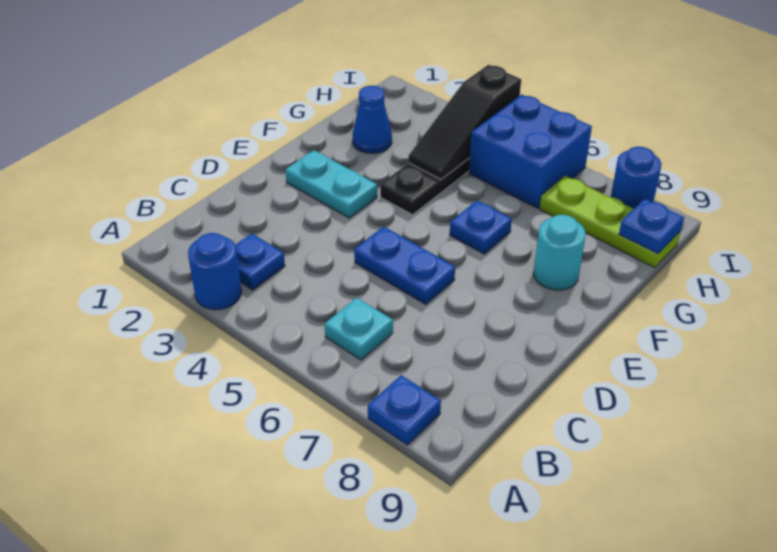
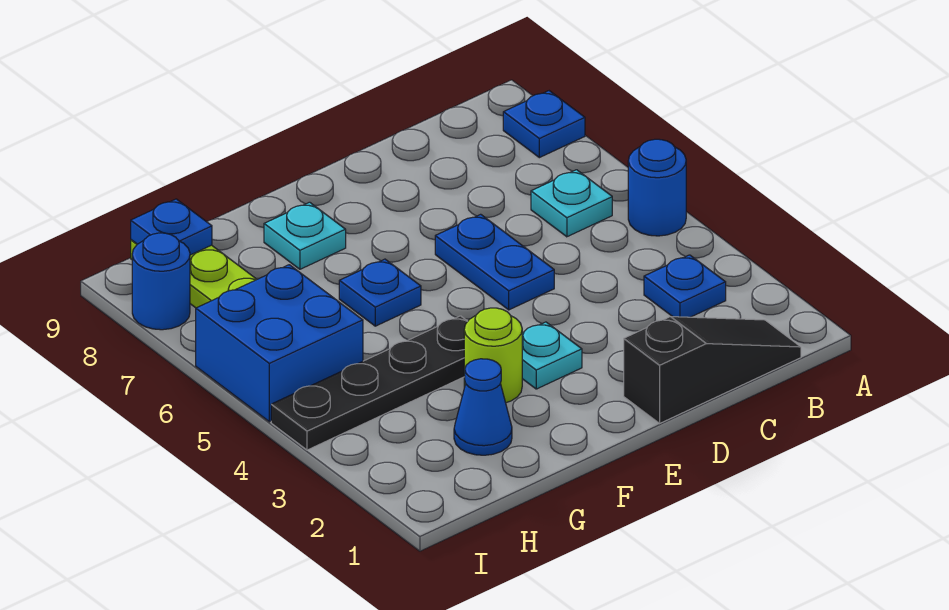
blue round brick A3 level 1 -> blue round brick A5 level 1
cyan plate E2:E3 level 1 -> cyan plate E3 level 1
none -> lime round brick F3 level 1
cyan round brick F8 level 1 -> cyan plate F8 level 1
black slope G4:I4 level 2 top I -> black slope B1:D1 level 1 top D

